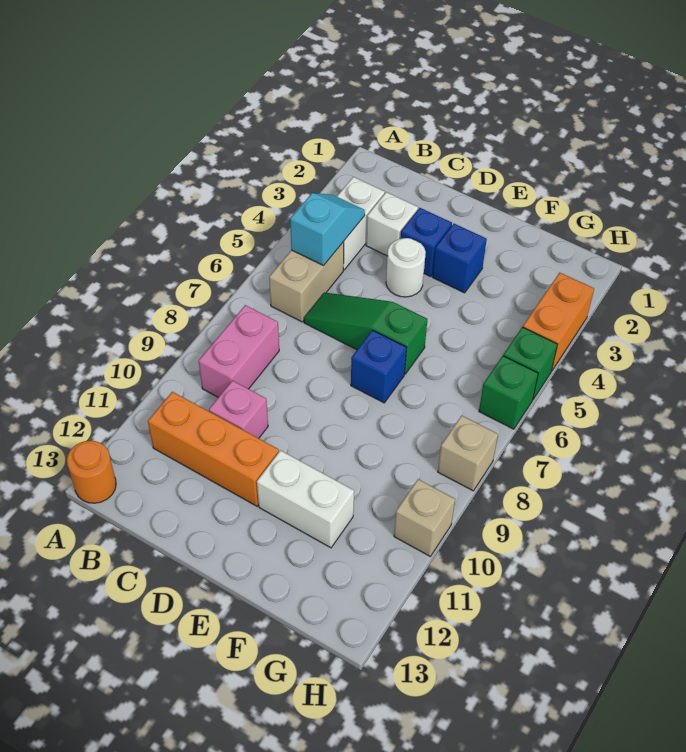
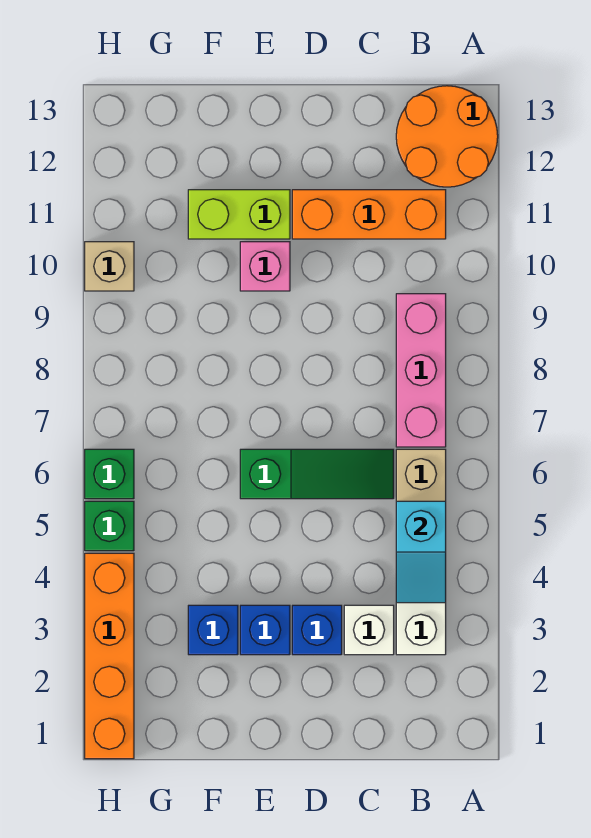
orange round brick A13 level 1 -> orange round brick A12:B13 level 1
pink brick B8:B9 level 1 -> pink brick B7:B9 level 1
pink brick C10 level 1 -> pink brick E10 level 1
white round brick D4 level 1 -> none
blue brick E7 level 1 -> blue brick F3 level 1
white brick E11:F11 level 1 -> lime brick E11:F11 level 1
orange brick H3:H4 level 1 -> orange brick H1:H4 level 1
tan brick H8 level 1 -> none

